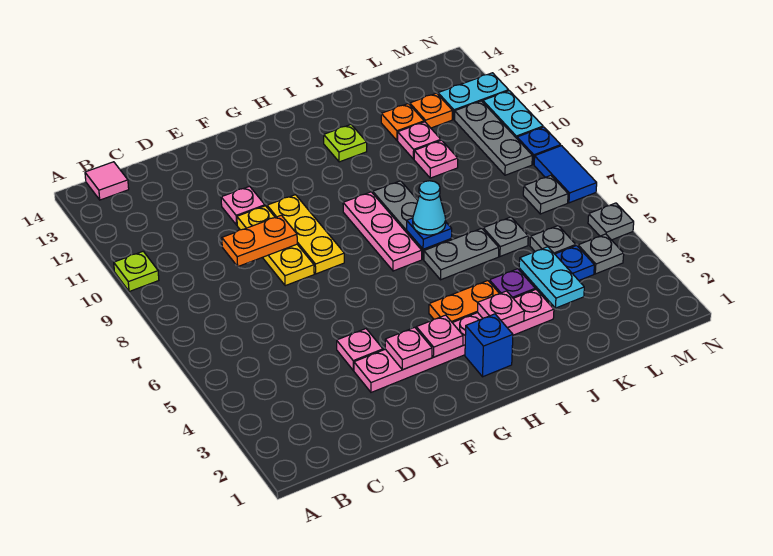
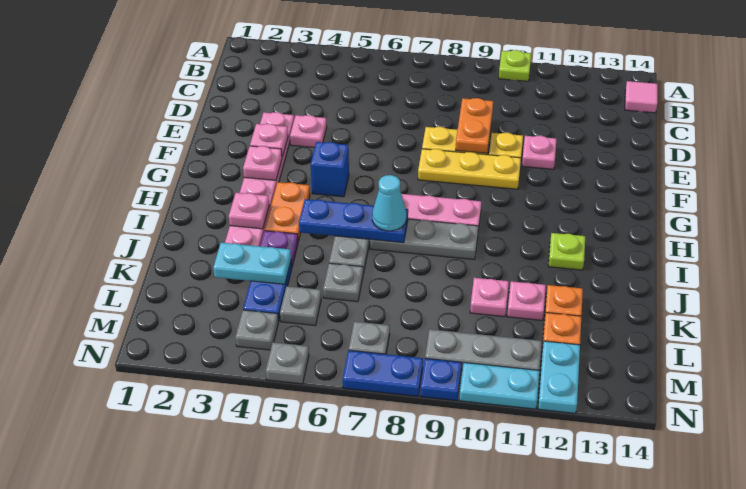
blue brick H2 level 1 -> blue brick G5 level 1
blue plate I7 level 2 -> blue plate I5:I7 level 2
blue tile N7:N8 level 1 -> blue plate N7:N8 level 1

